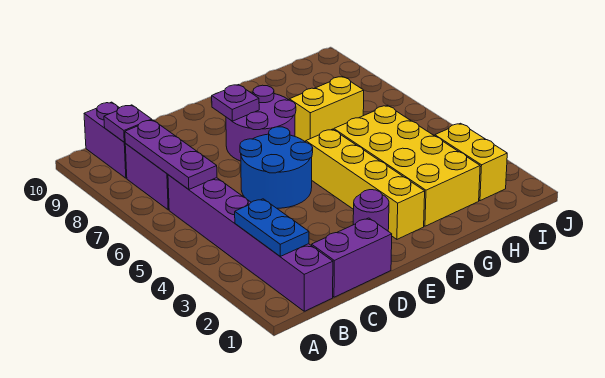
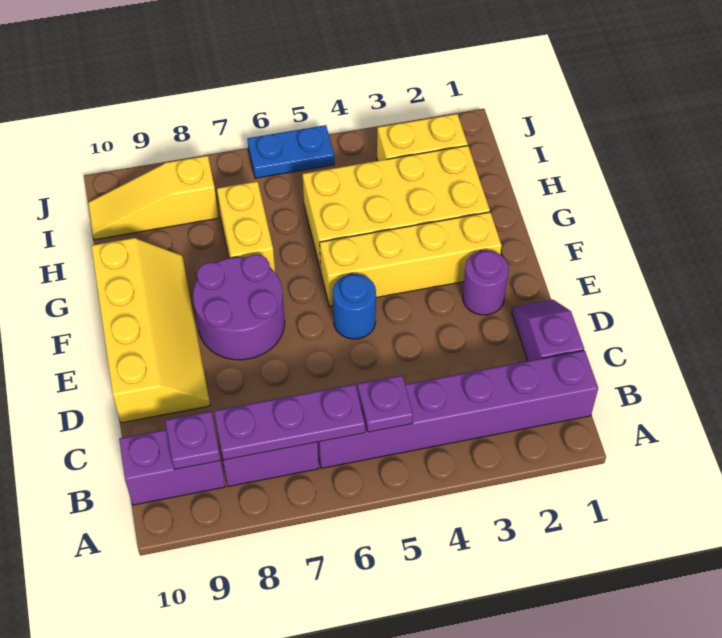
blue plate B2:B3 level 2 -> blue plate J5:J6 level 1
purple brick C1:D1 level 1 -> purple slope C1:D1 level 1 top C
blue round brick D5:E6 level 1 -> blue round brick E5 level 1
none -> yellow slope D9:G10 level 1 top 10
purple plate E8 level 2 -> purple plate B5 level 2
none -> yellow slope I8:I10 level 1 top 8

